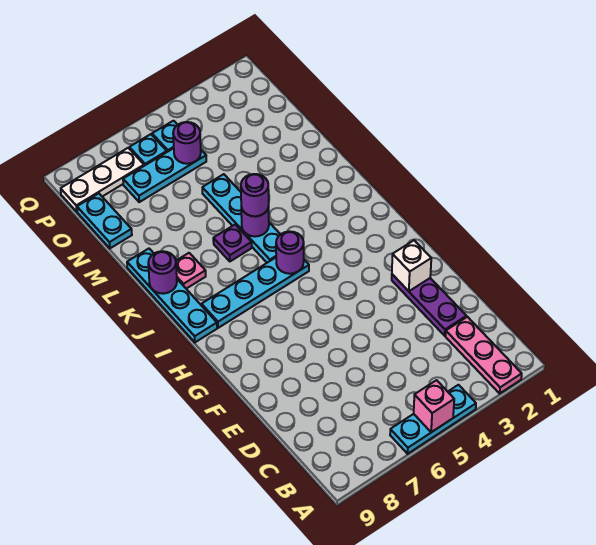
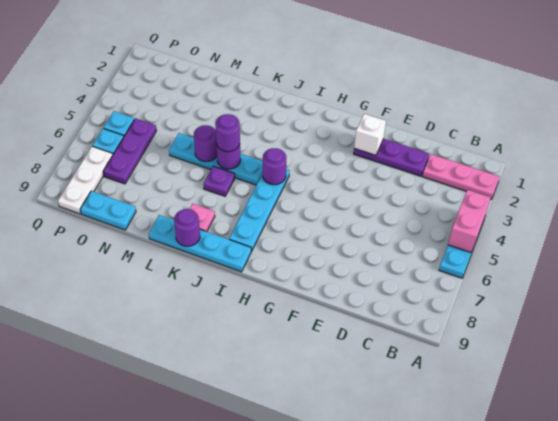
pink brick A5 level 2 -> pink brick A4:A5 level 2
cyan plate O5:O7 level 1 -> purple plate O5:O7 level 1
purple round brick O5 level 2 -> purple round brick L5 level 2

